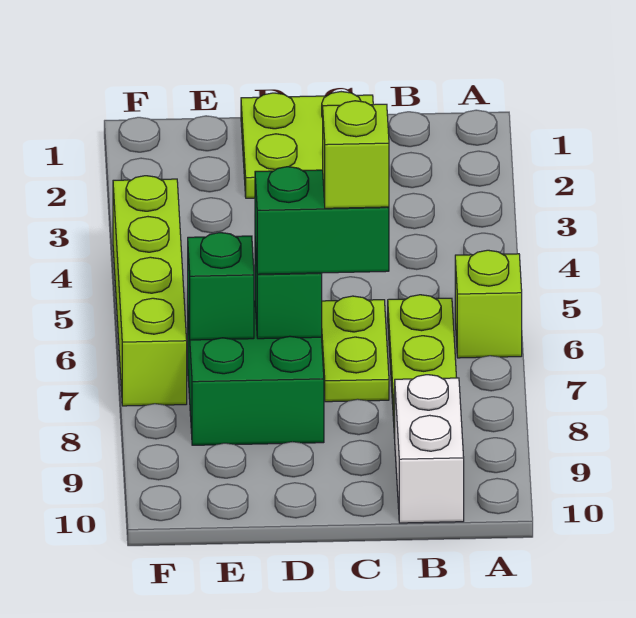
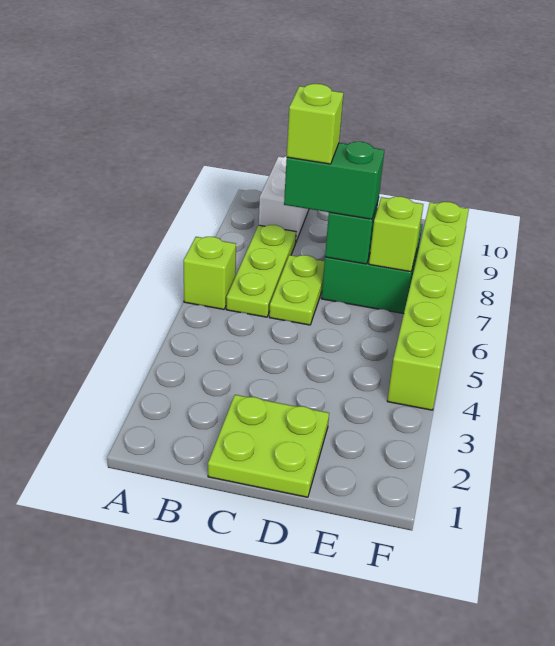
green brick E7 level 2 -> lime brick E7 level 2
lime brick F4:F7 level 1 -> lime brick F4:F9 level 1

